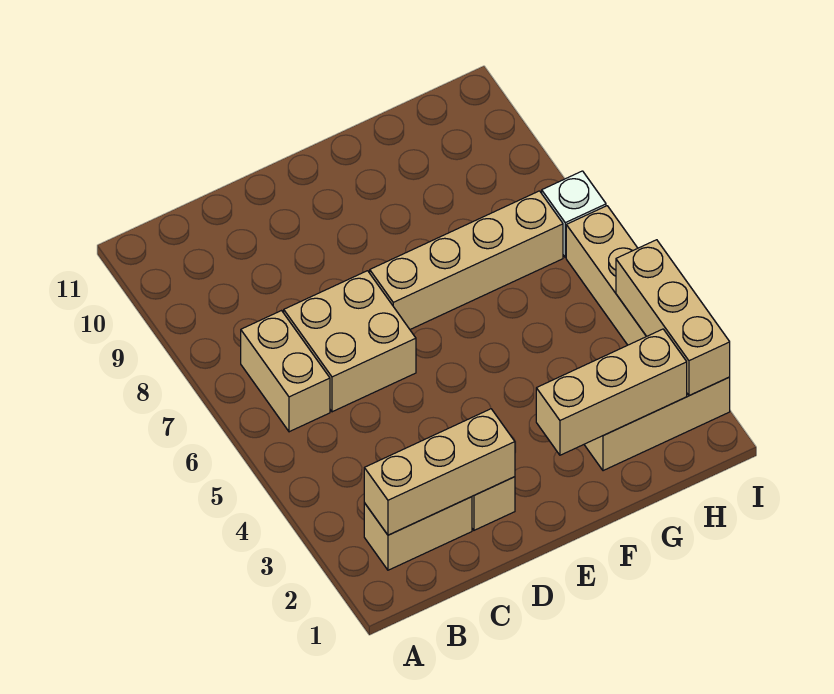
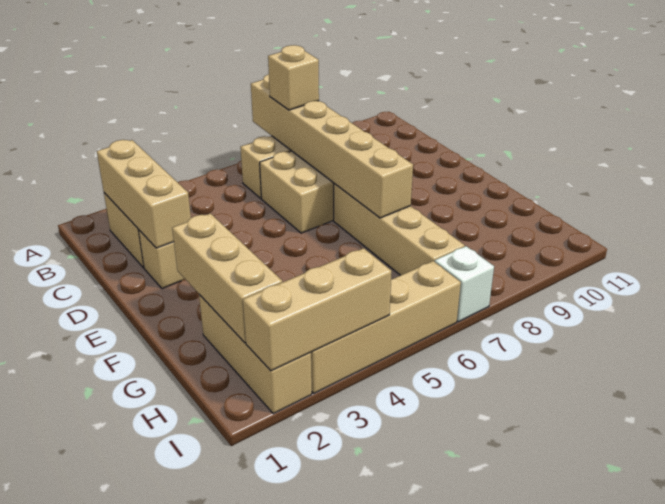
none -> tan brick A7:F7 level 2
none -> tan brick B7 level 3

